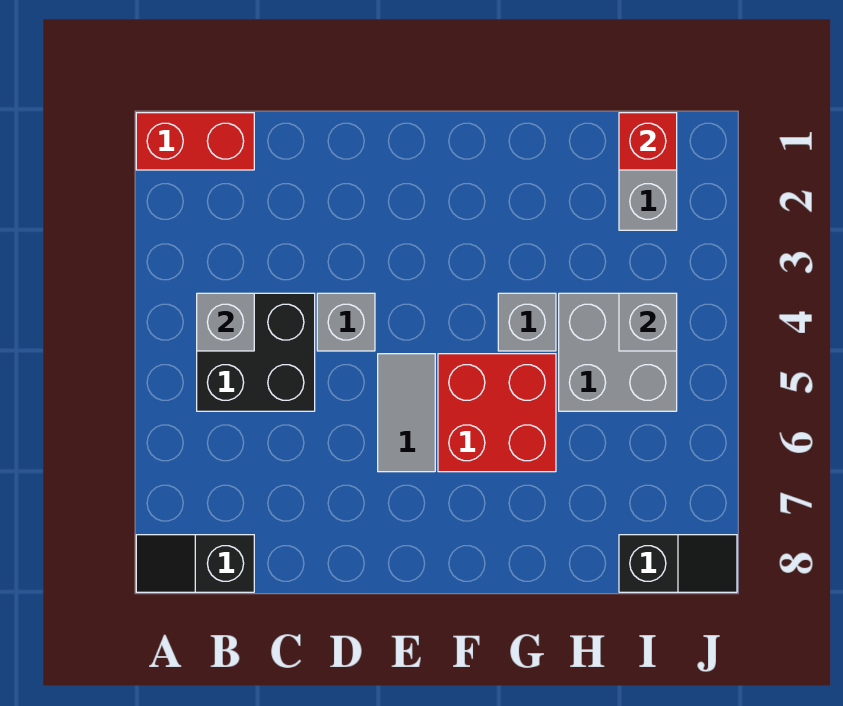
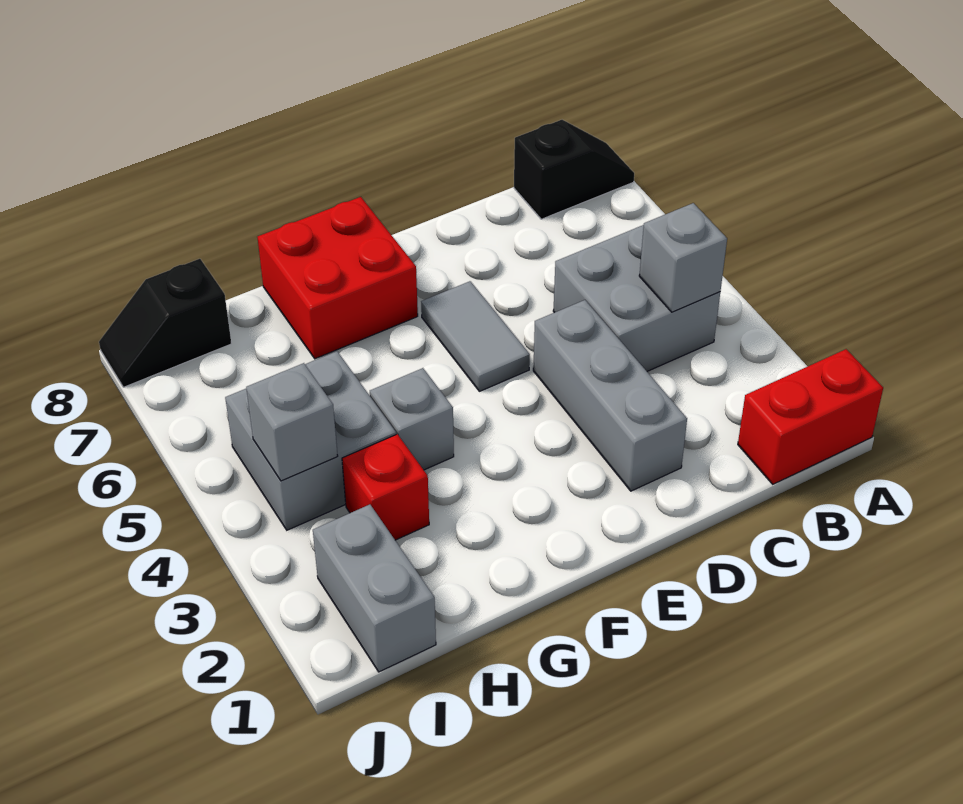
black brick B4:C5 level 1 -> grey brick B4:C5 level 1
grey brick D4 level 1 -> grey brick D2:D4 level 1
red brick F5:G6 level 1 -> red brick F7:G8 level 1
red brick I1 level 2 -> red brick H3 level 1

